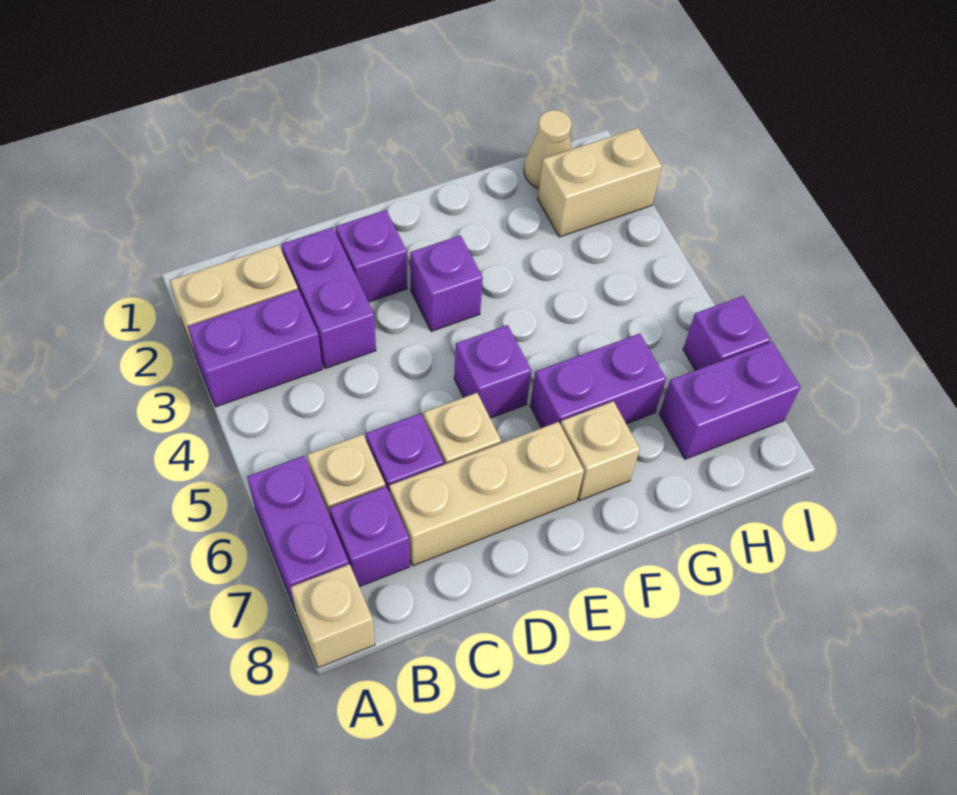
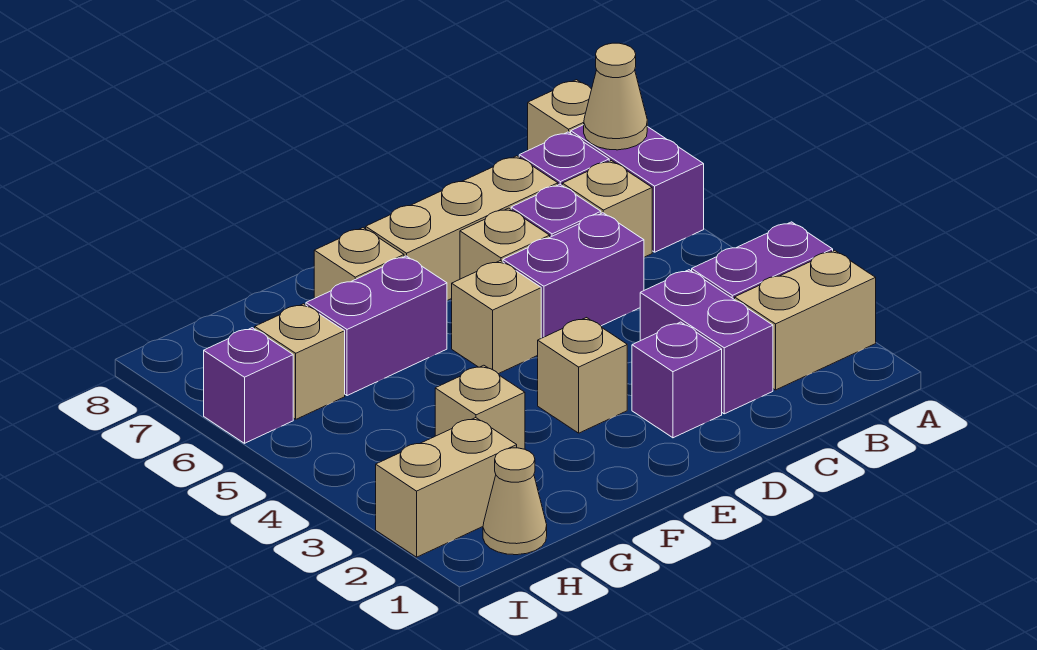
none -> tan cone A7 level 2
purple brick E3 level 1 -> tan brick E3 level 1
purple brick E5 level 1 -> tan brick E5 level 1
none -> tan brick G3 level 1
none -> tan brick H6 level 1
purple brick H7:I7 level 1 -> purple brick C5:D5 level 1

